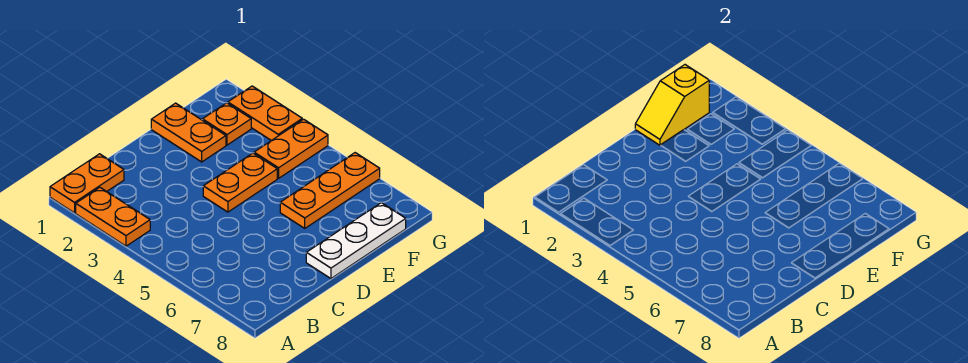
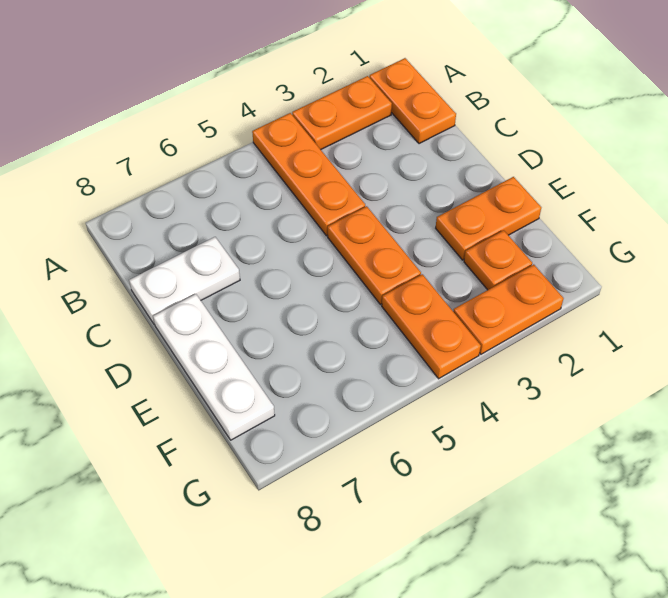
none -> white plate C7:C8 level 1
yellow slope E1:F1 level 2 top F -> none
orange plate E6:G6 level 1 -> orange plate A4:C4 level 1

